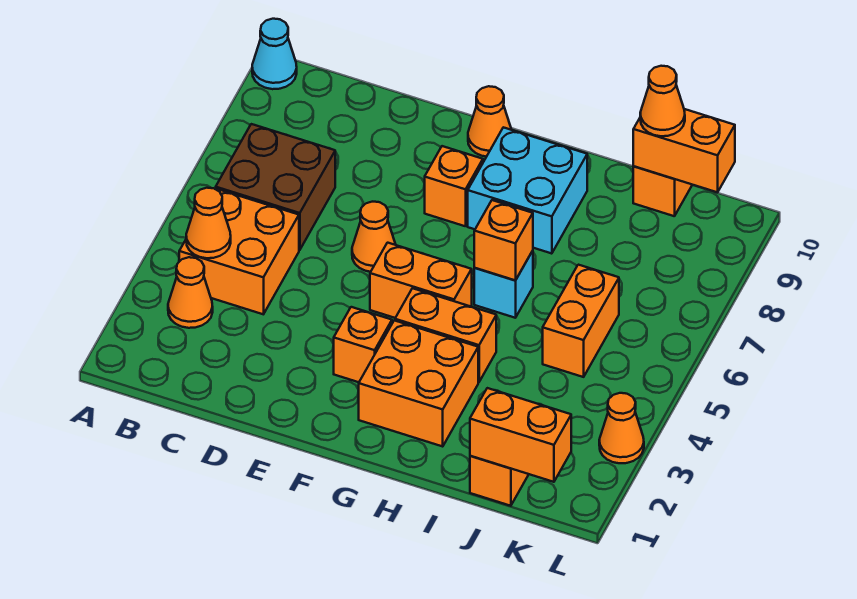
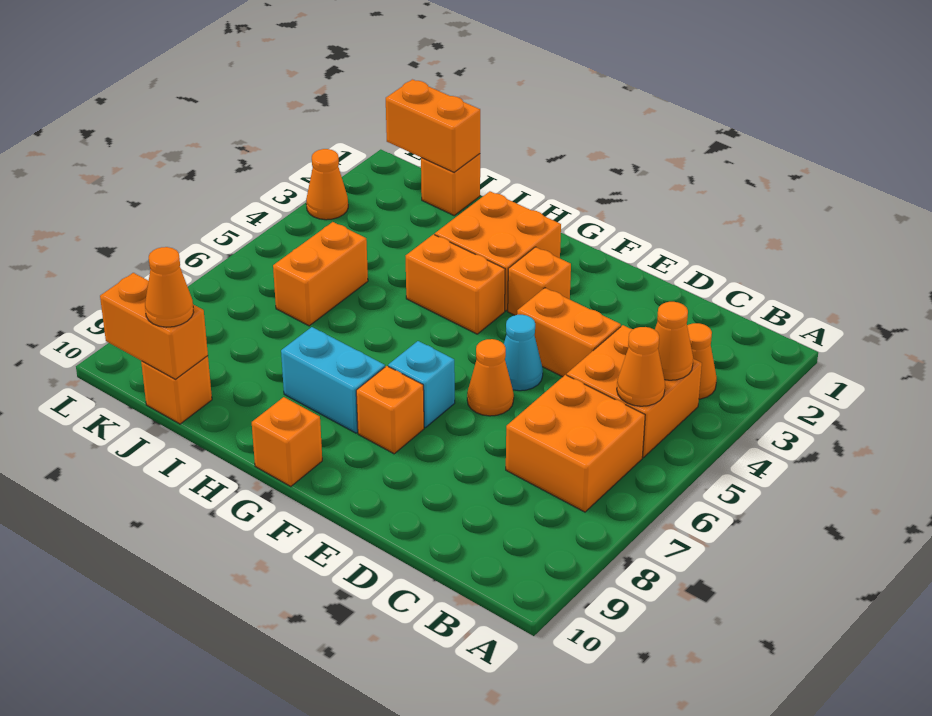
cyan cone A10 level 1 -> cyan cone E5 level 1
brown brick B6:C7 level 1 -> orange brick B6:C7 level 1
orange brick F5:G5 level 1 -> orange brick D4:E4 level 1
orange cone F10 level 1 -> orange cone B5 level 2
cyan brick G8:H9 level 1 -> cyan brick G8:H8 level 1
cyan brick H6 level 1 -> cyan brick F7 level 1
orange brick H6 level 2 -> orange brick G10 level 1

